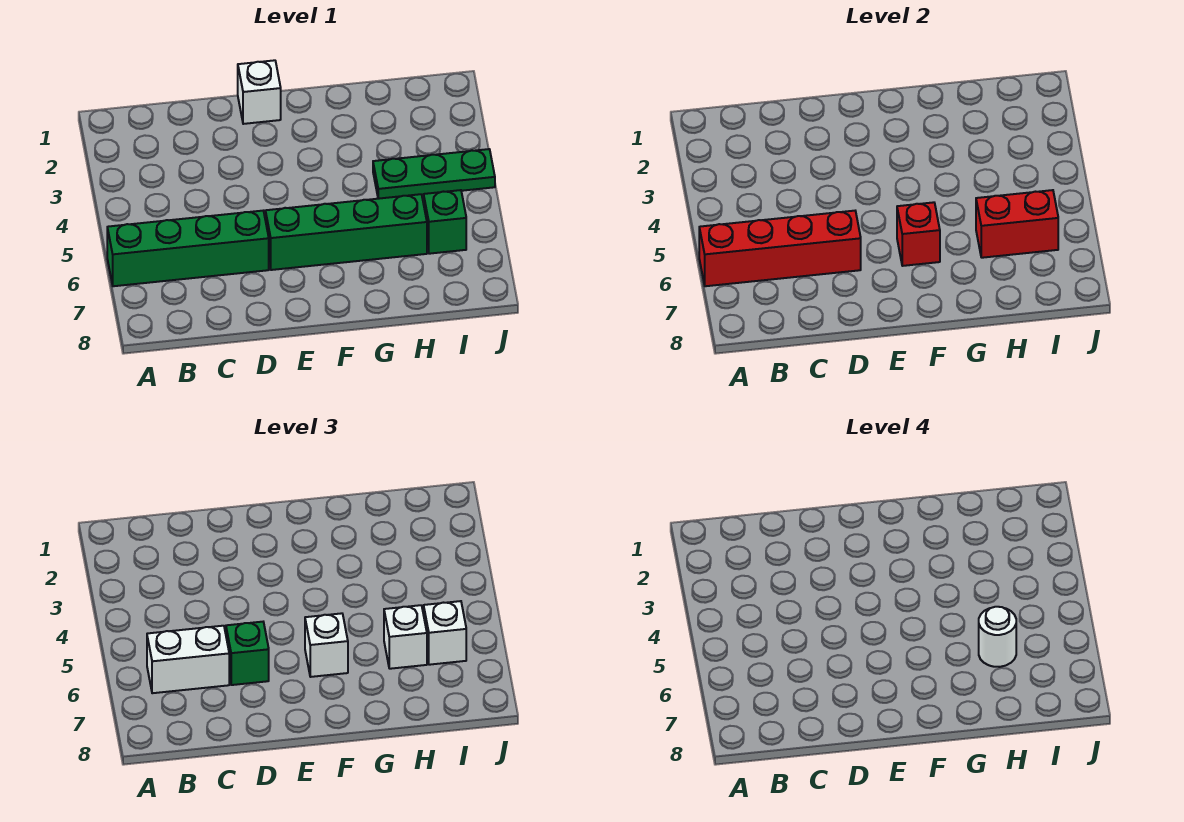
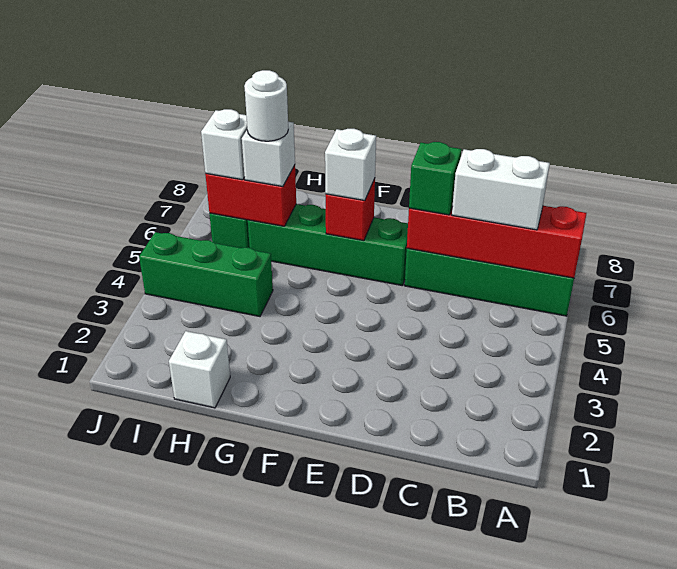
white brick E1 level 1 -> white brick H1 level 1
green plate H4:J4 level 1 -> green brick H4:J4 level 1

